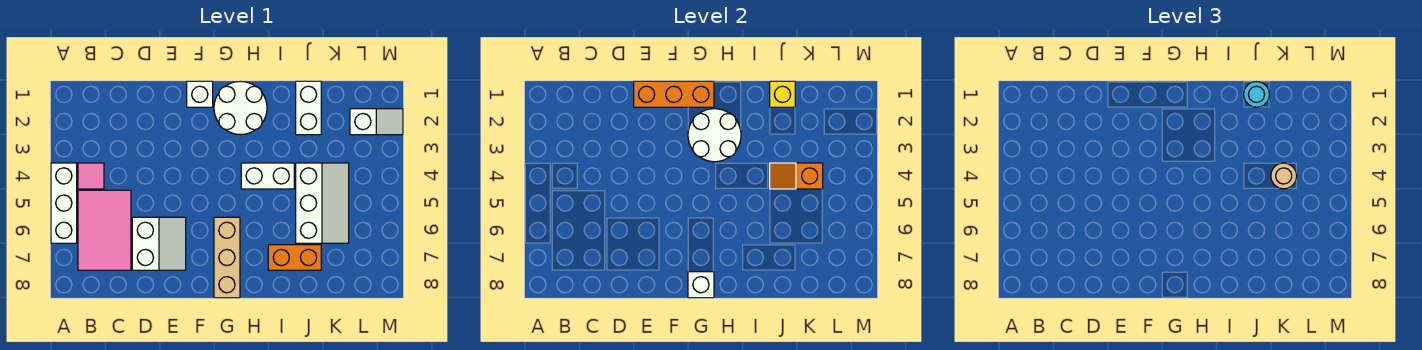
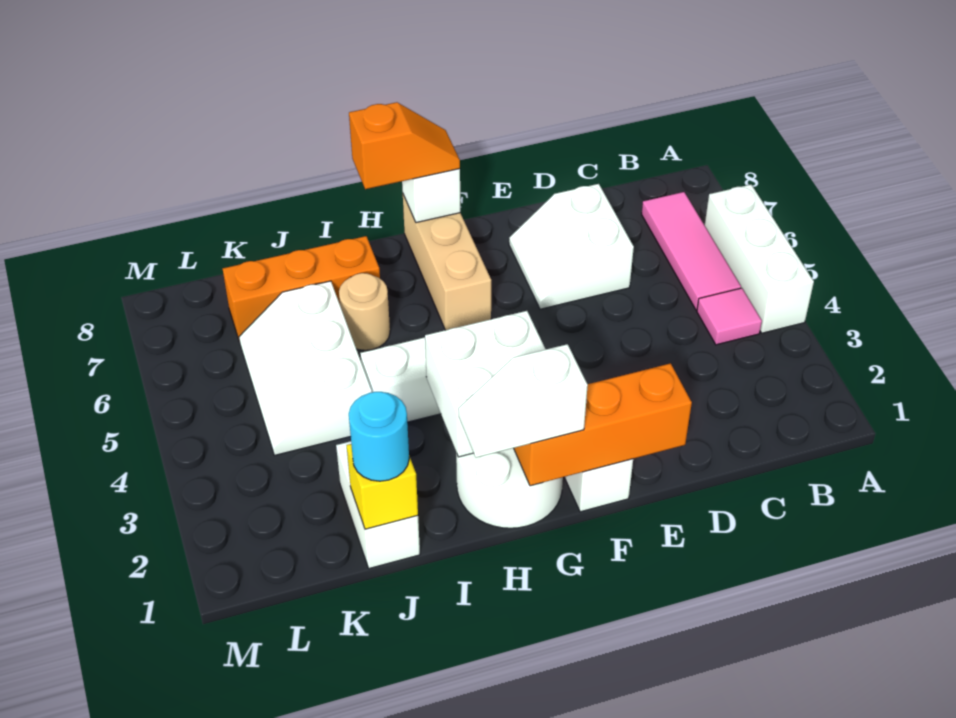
pink tile B5:C7 level 1 -> pink tile B5:B7 level 1
white round brick G2:H3 level 2 -> white brick G2:H3 level 2
orange brick I7:J7 level 1 -> orange brick I7:K7 level 1
orange slope J4:K4 level 2 top K -> orange slope G8:H8 level 3 top H
tan round brick K4 level 3 -> tan round brick I6 level 1
white slope L2:M2 level 1 top L -> white slope G1:H1 level 3 top G

